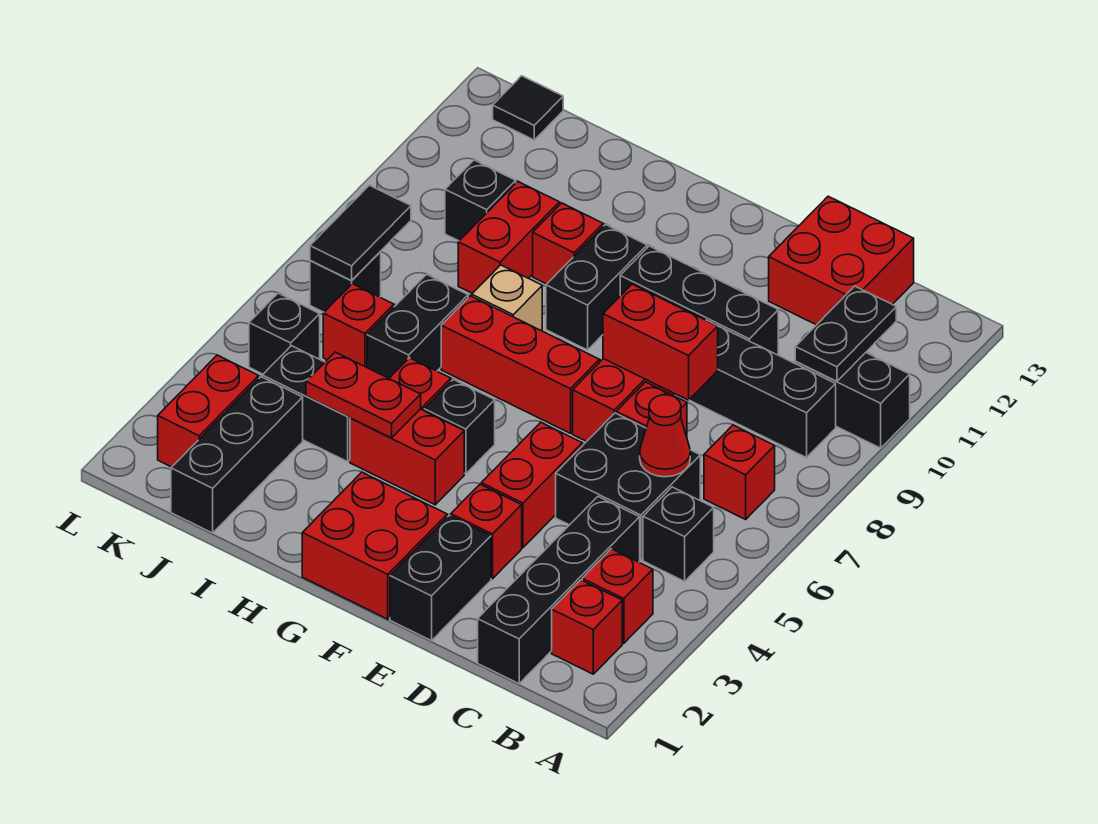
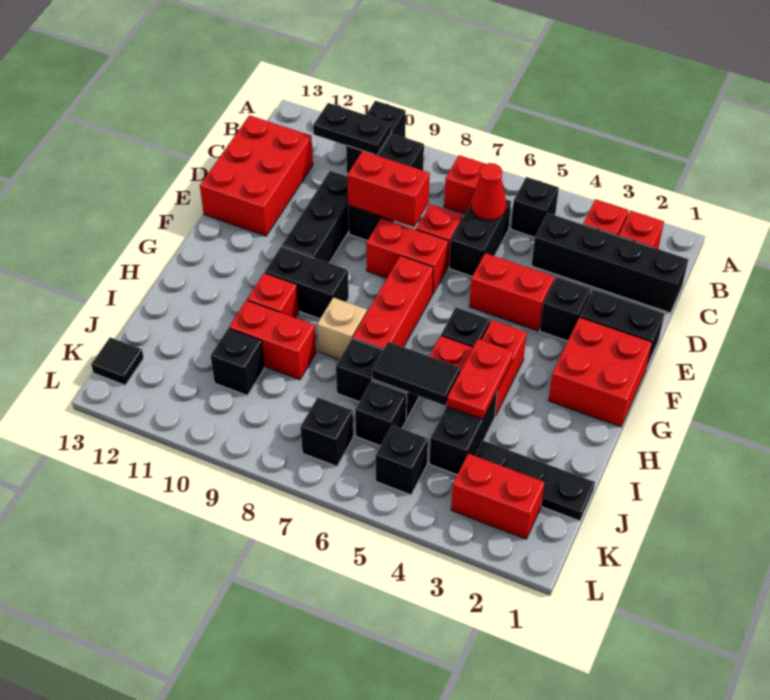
black brick C5:D6 level 1 -> black brick C6:D6 level 1
red brick C12:D13 level 1 -> red brick C12:E13 level 1
red brick D8:E8 level 2 -> red brick D8:D9 level 2
red brick E3 level 1 -> black brick E3 level 1
black brick J1:J3 level 1 -> black plate J1:J3 level 1
red brick J6 level 1 -> black brick J6 level 1
black tile K7:K8 level 2 -> black tile I5:I6 level 2

